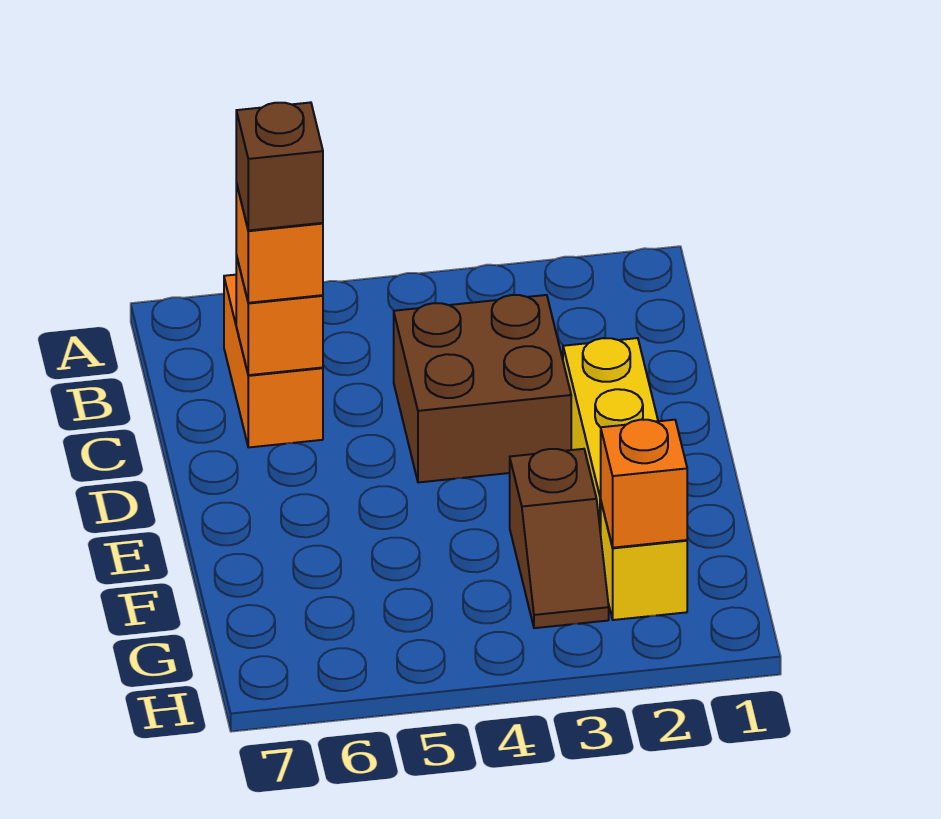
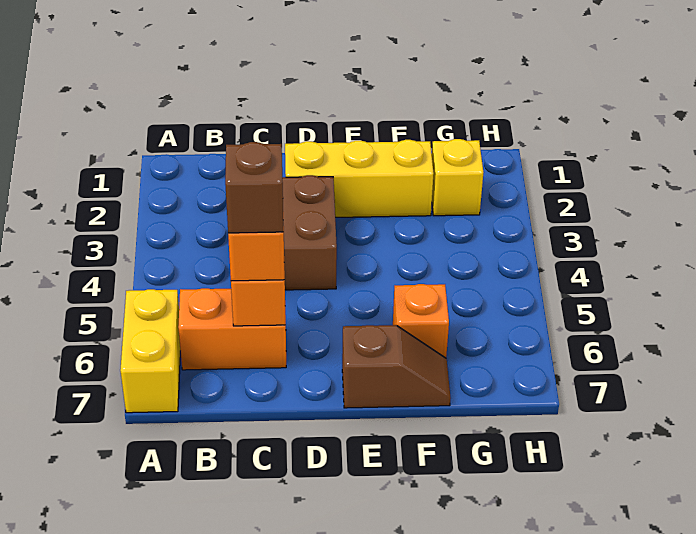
none -> yellow brick A6:A7 level 1
brown slope F3:G3 level 1 top F -> brown slope E7:F7 level 1 top E
orange brick G2 level 2 -> orange brick F6 level 1

